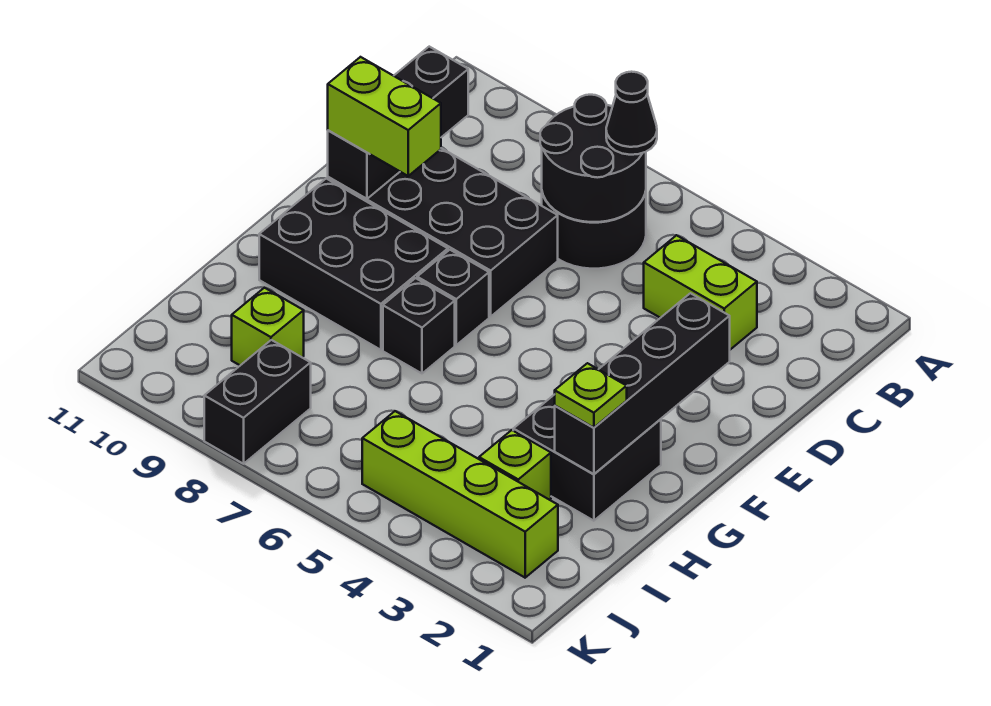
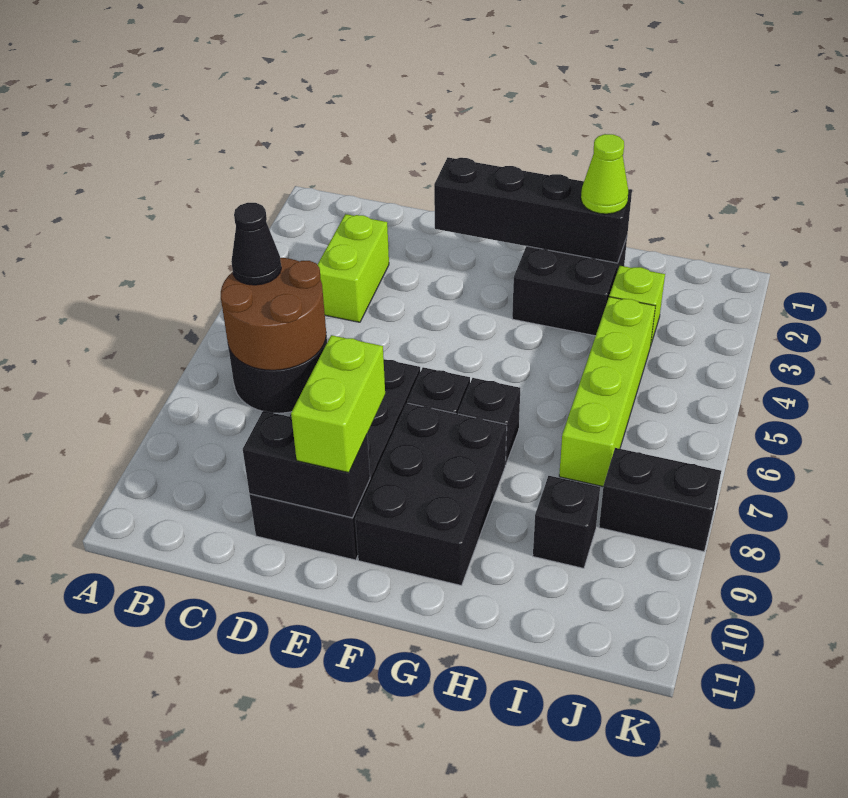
black round brick B6:C7 level 2 -> brown round brick B6:C7 level 2
black brick C10:E10 level 2 -> black brick D10:E10 level 2
lime plate H2 level 3 -> lime cone H2 level 3
lime brick I9 level 1 -> black brick I9 level 1
lime brick J2:J5 level 1 -> lime brick I4:I7 level 1

